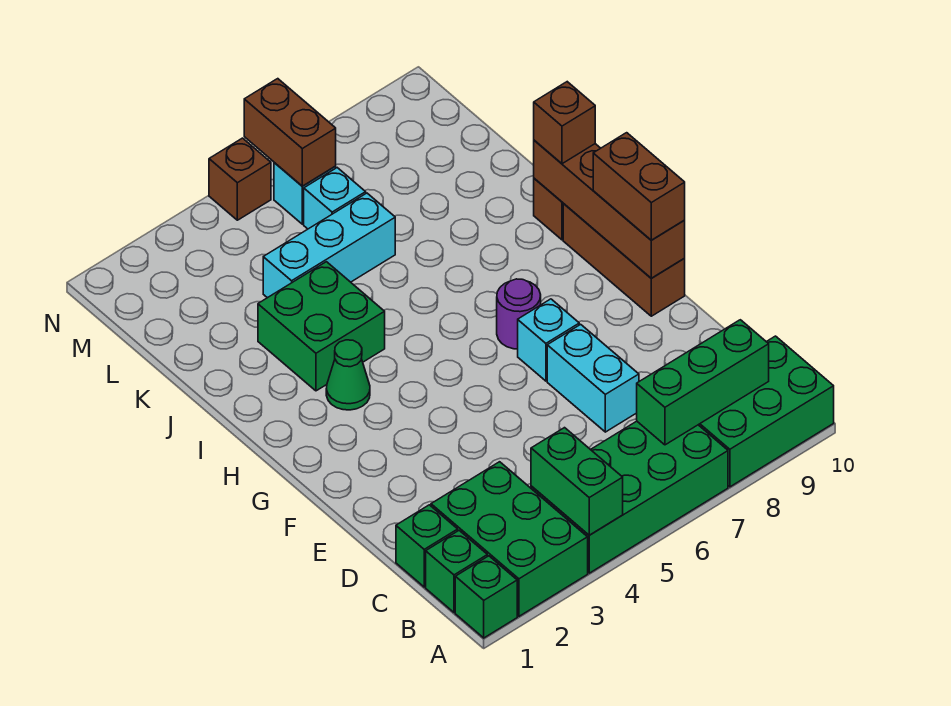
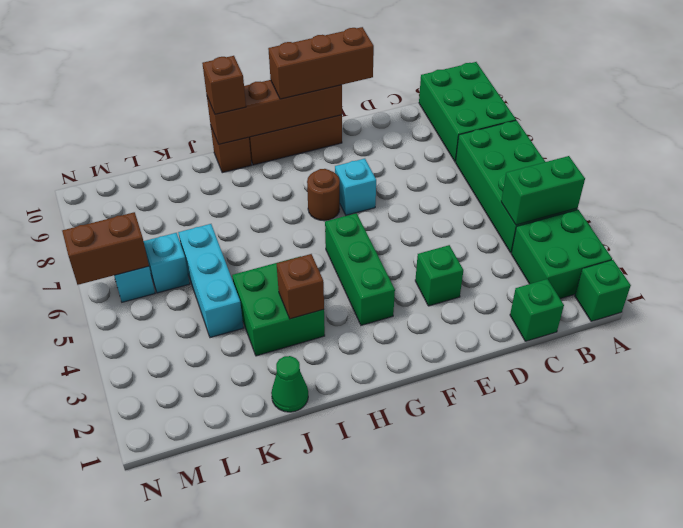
green brick A2:C3 level 1 -> green brick A2:B3 level 1
green brick B1 level 1 -> green brick E3 level 1
green brick B7:B9 level 2 -> green brick G3:G5 level 1
cyan brick D7:E7 level 1 -> none
brown brick F10:G10 level 3 -> brown brick E10:G10 level 3
purple round brick G7 level 1 -> brown round brick G7 level 1
green cone H3 level 1 -> green cone J1 level 1
brown brick N5 level 1 -> brown brick I3 level 2

